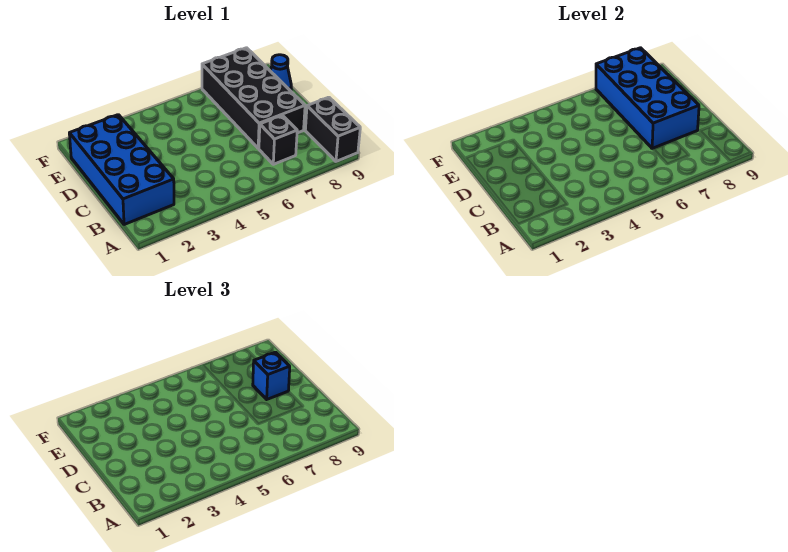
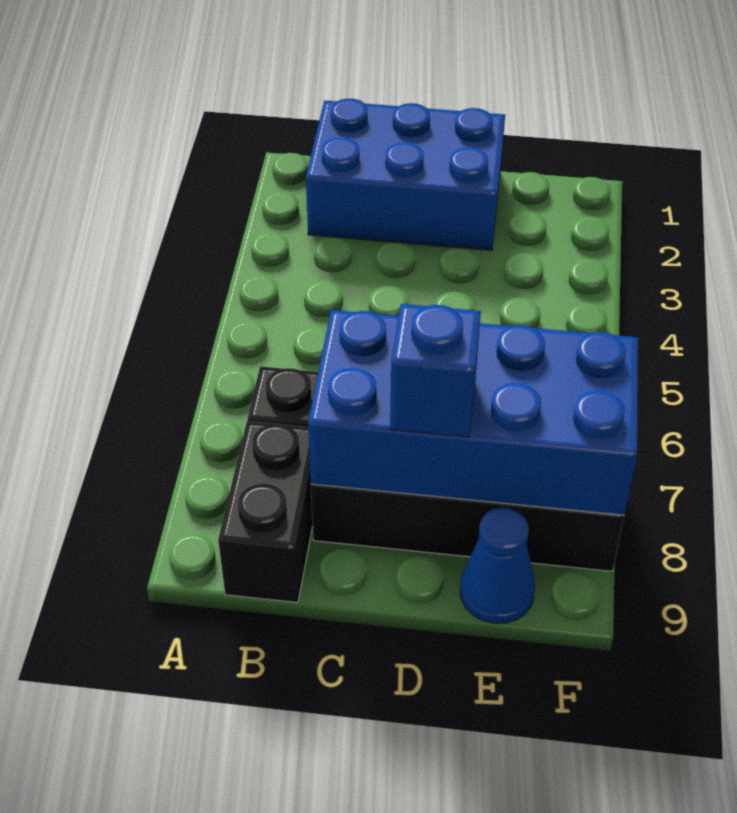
black brick A9:B9 level 1 -> black brick B8:B9 level 1
blue brick B1:E2 level 1 -> blue brick B1:D2 level 1

